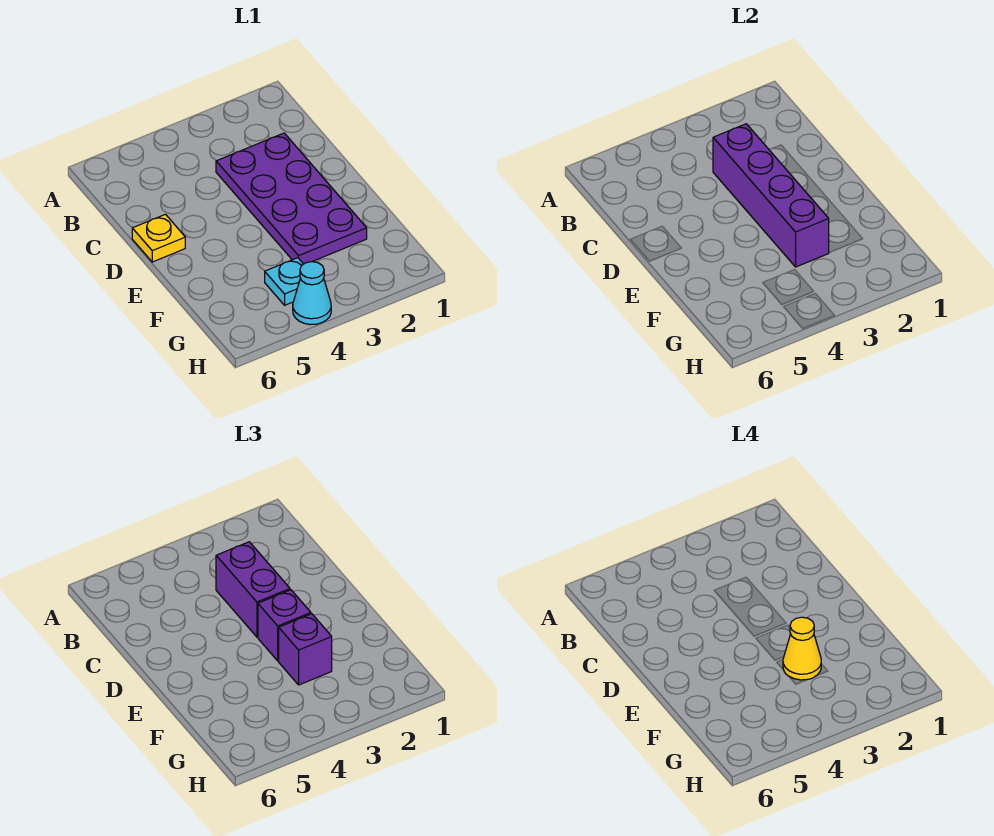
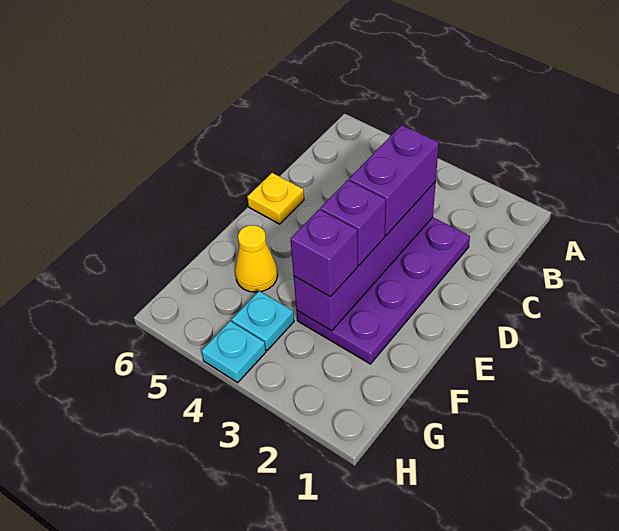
yellow cone F3 level 4 -> yellow cone F5 level 1
cyan cone H4 level 1 -> cyan plate H4 level 1

